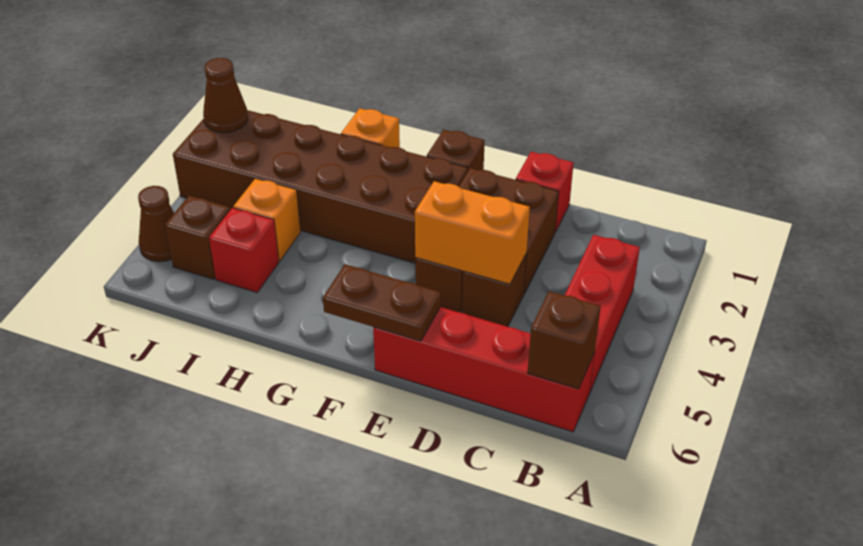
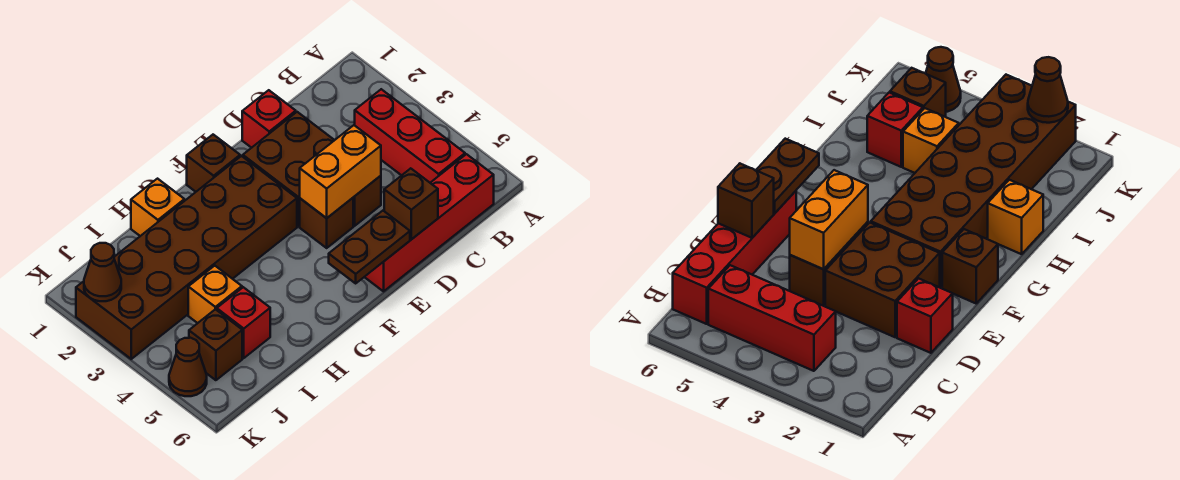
brown brick B6 level 2 -> brown brick D6 level 2

